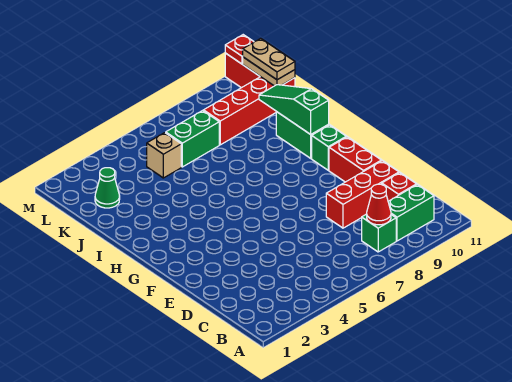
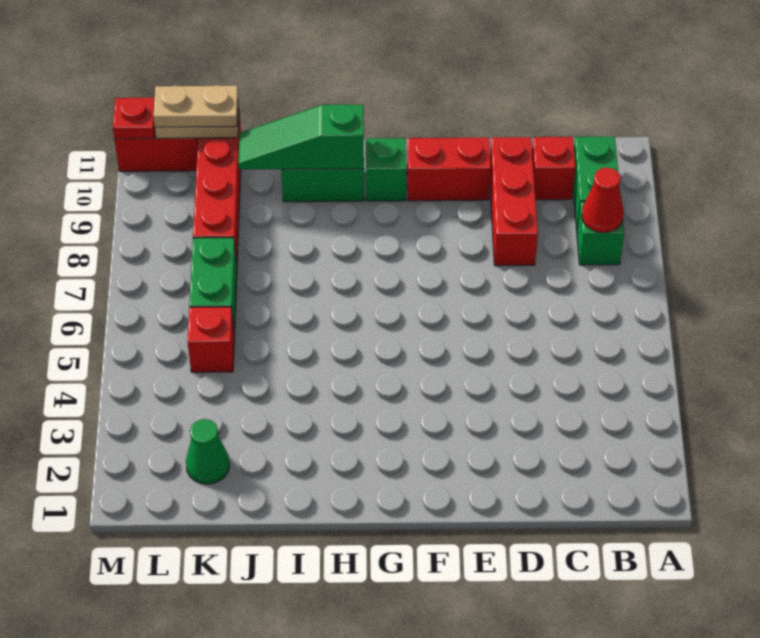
tan brick K5 level 1 -> red brick K5 level 1

